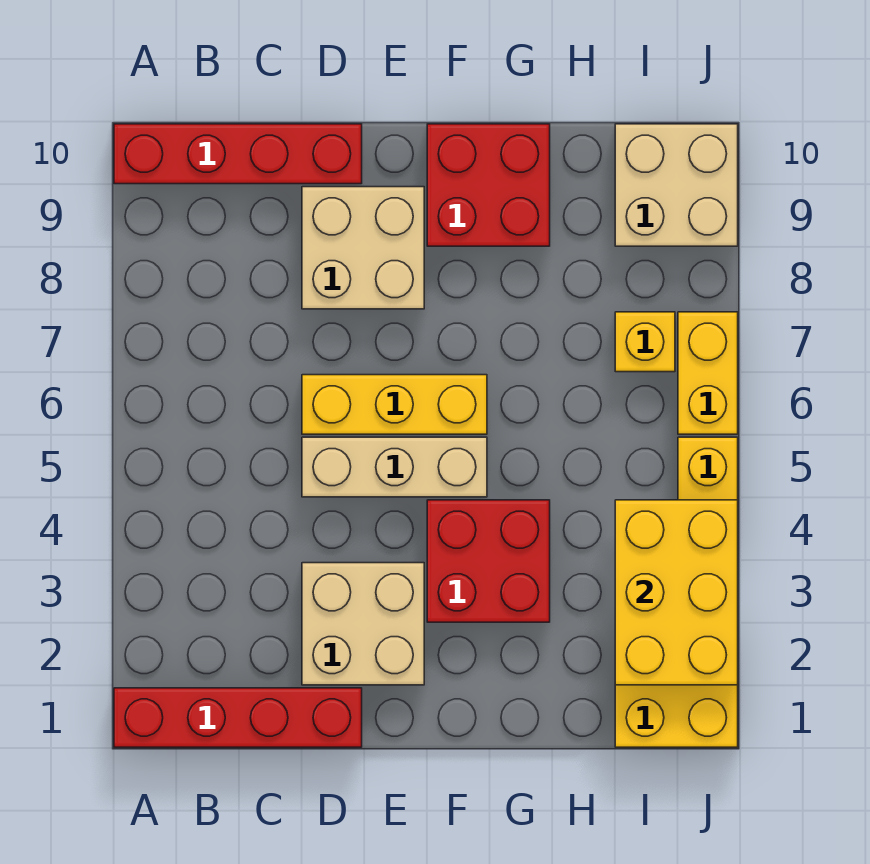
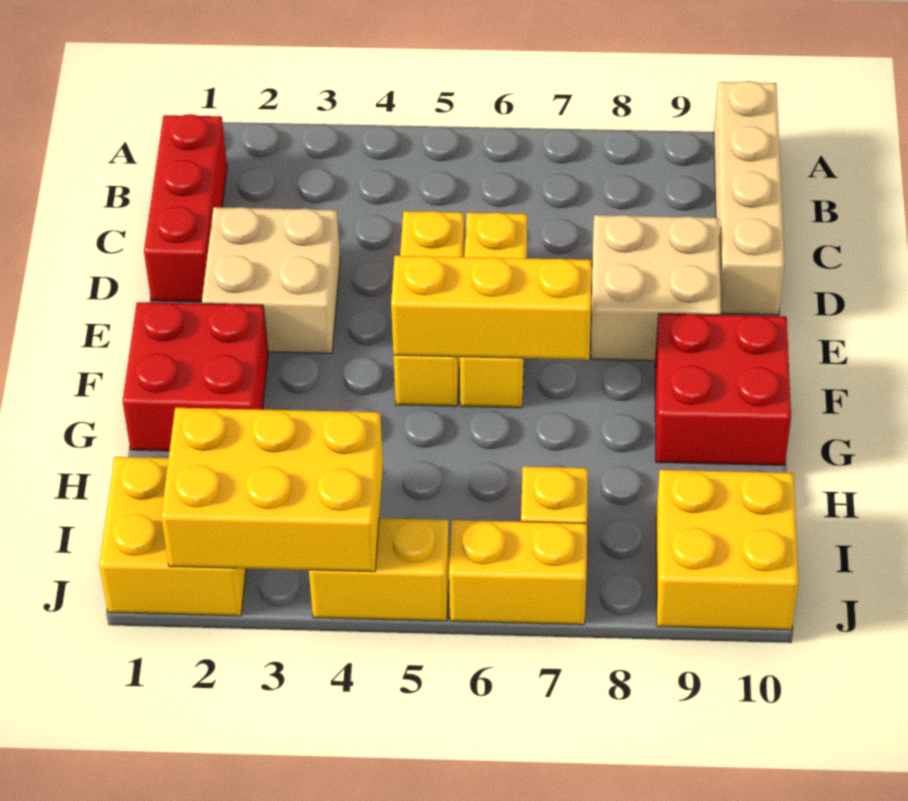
red brick A1:D1 level 1 -> red brick B1:D1 level 1
red brick A10:D10 level 1 -> tan brick A10:D10 level 1
tan brick D5:F5 level 1 -> yellow brick D5:F5 level 1
red brick F3:G4 level 1 -> red brick F1:G2 level 1
none -> yellow brick F5:F7 level 2
tan brick I9:J10 level 1 -> yellow brick I9:J10 level 1

